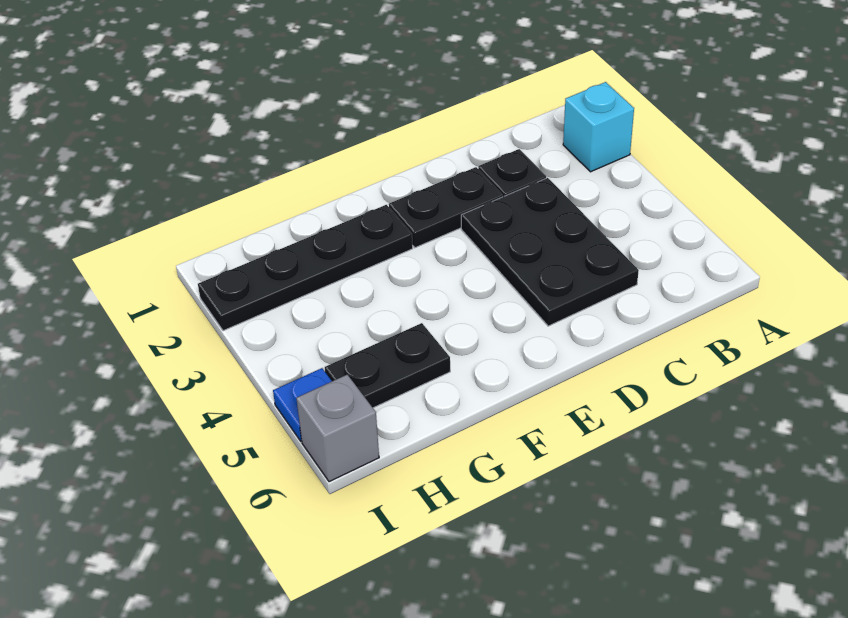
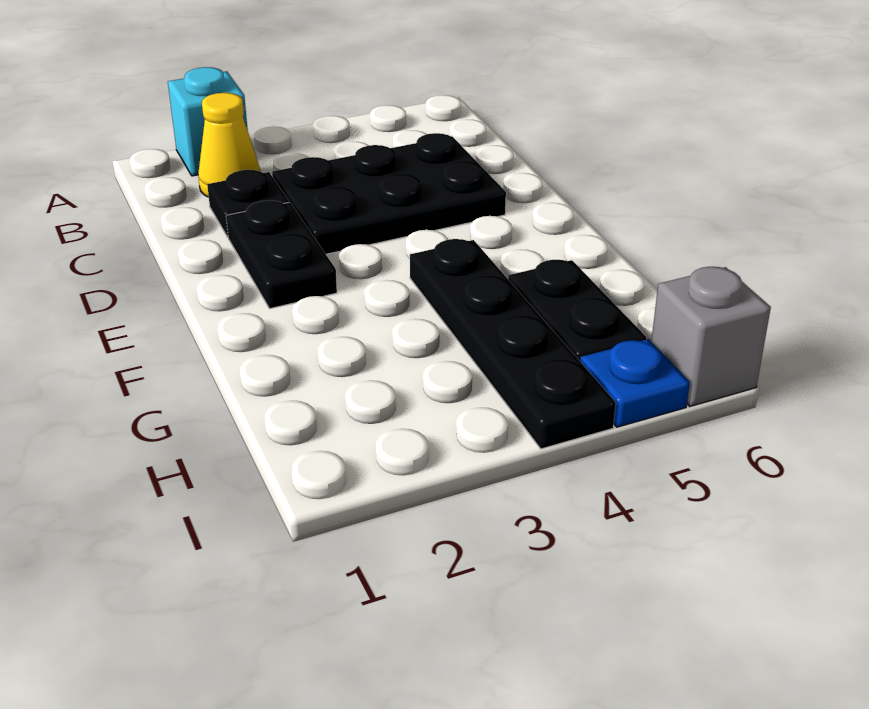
none -> yellow cone B2 level 1
black plate F2:I2 level 1 -> black plate F4:I4 level 1

